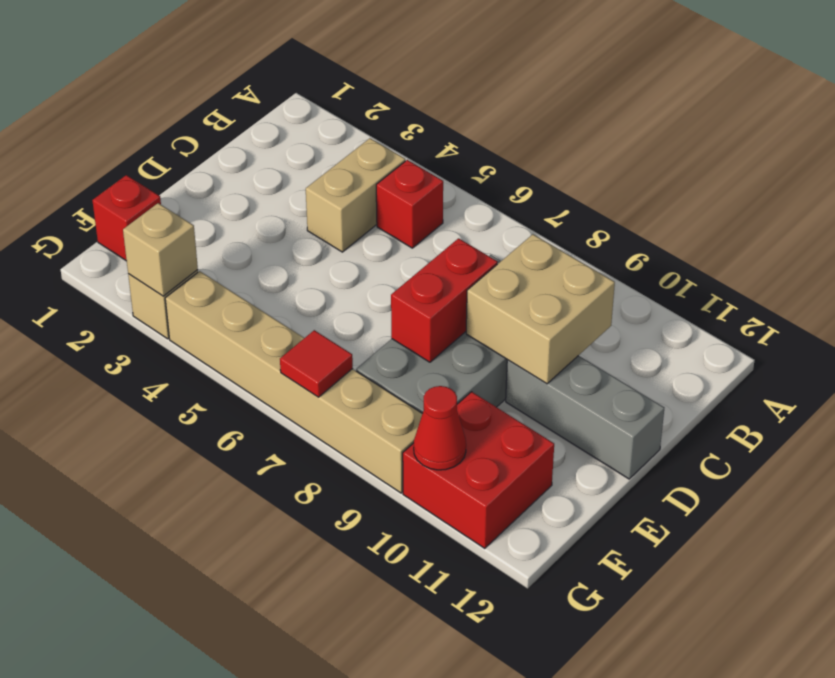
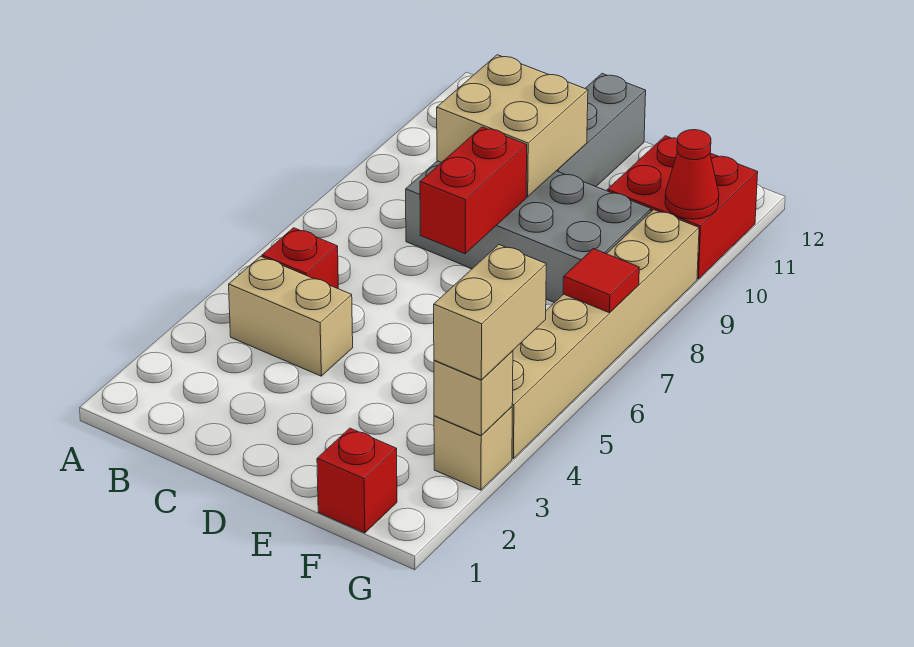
red brick D8:E8 level 2 -> red brick D7:D8 level 2
none -> tan brick G3:G4 level 3

